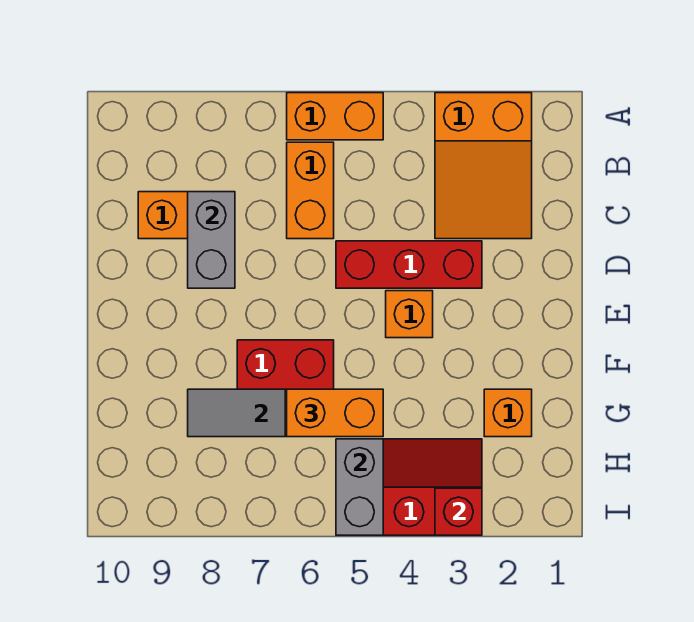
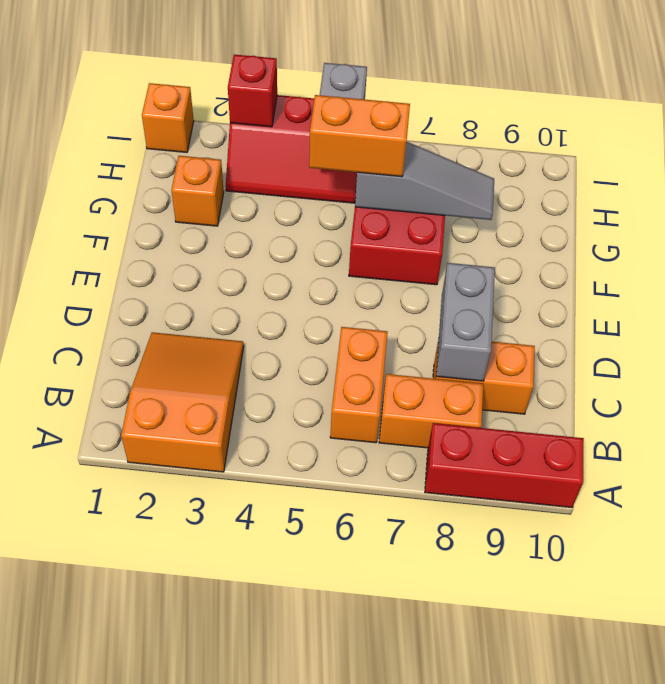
orange brick A5:A6 level 1 -> orange brick B7:B8 level 1
red brick D3:D5 level 1 -> red brick A8:A10 level 1
orange brick E4 level 1 -> orange brick I1 level 1

